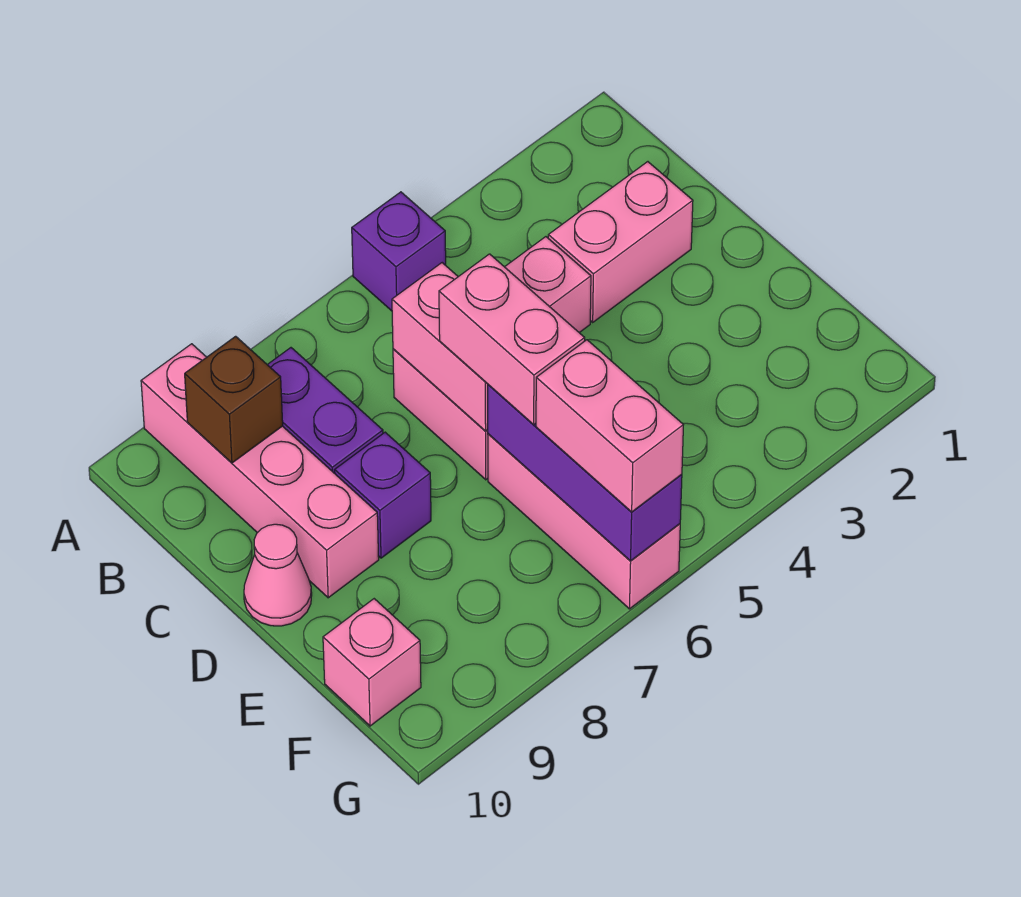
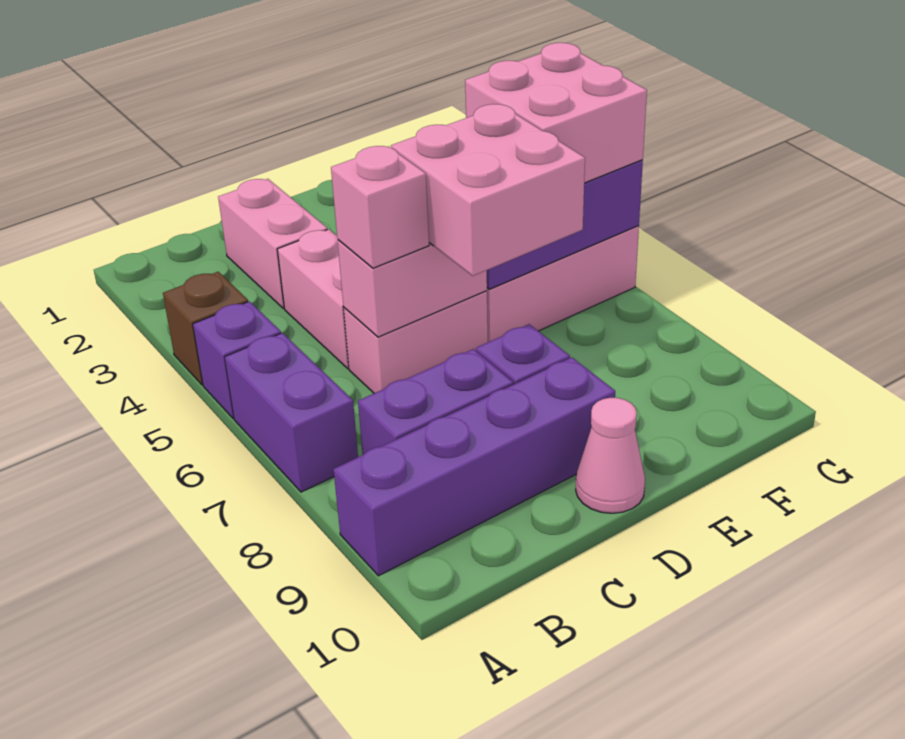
none -> purple brick A6:A7 level 1
pink brick A9:D9 level 1 -> purple brick A9:D9 level 1
brown brick B9 level 2 -> brown brick A4 level 1
pink brick D6:E6 level 3 -> pink brick D6:E7 level 3
pink brick F6:G6 level 3 -> pink brick F5:G6 level 3
pink brick F10 level 1 -> pink brick C6 level 3

